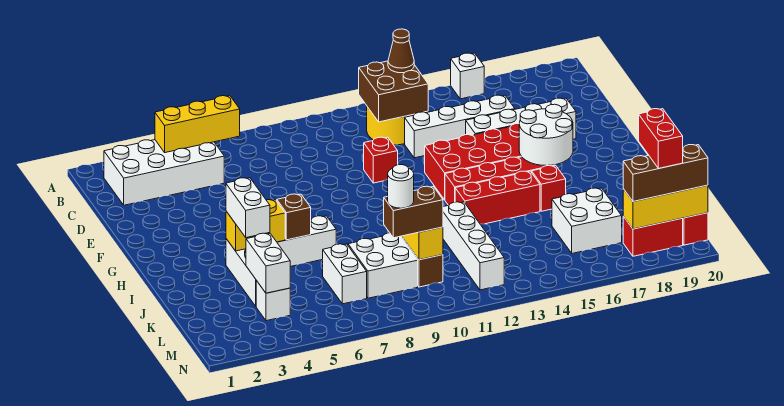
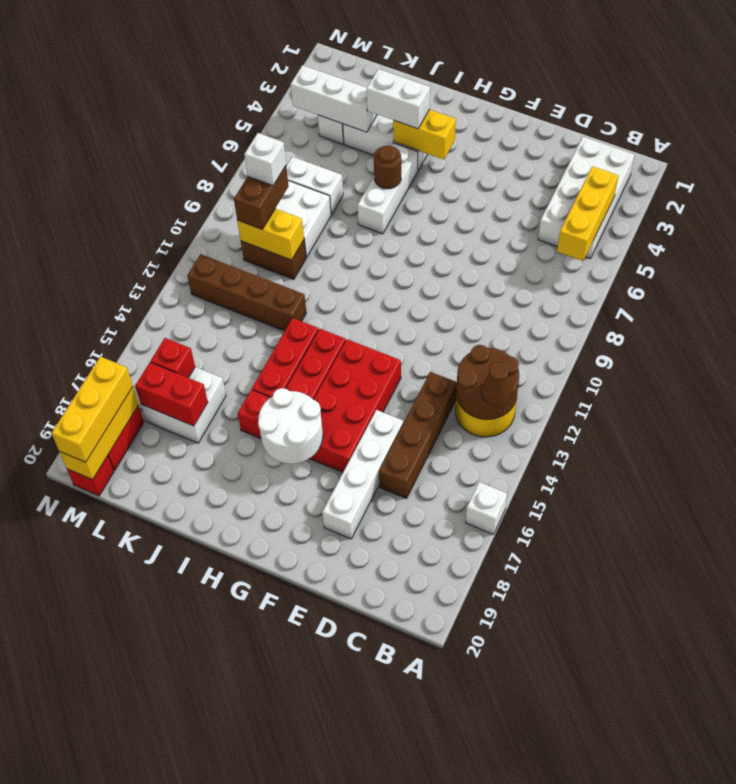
brown brick B12:C13 level 2 -> brown round brick B12:C13 level 2
white brick D13:D16 level 1 -> brown brick D13:D16 level 1
red brick E11 level 1 -> red brick L16 level 2
yellow brick I4:I5 level 2 -> yellow brick H4:I4 level 2
brown brick I6 level 2 -> brown round brick I6 level 2
white brick J12:M12 level 1 -> brown brick J12:M12 level 1
white brick K4:L4 level 2 -> white brick K4:M4 level 2
white round brick L9 level 4 -> white brick L9 level 4
red brick L19:M19 level 4 -> red brick K17:L17 level 2
brown brick M18:M20 level 3 -> yellow brick M18:M20 level 3

